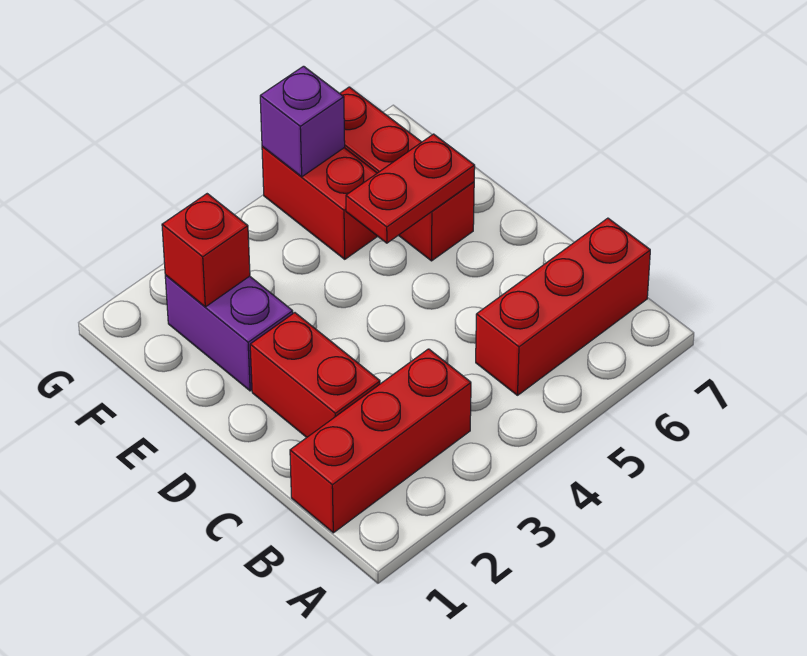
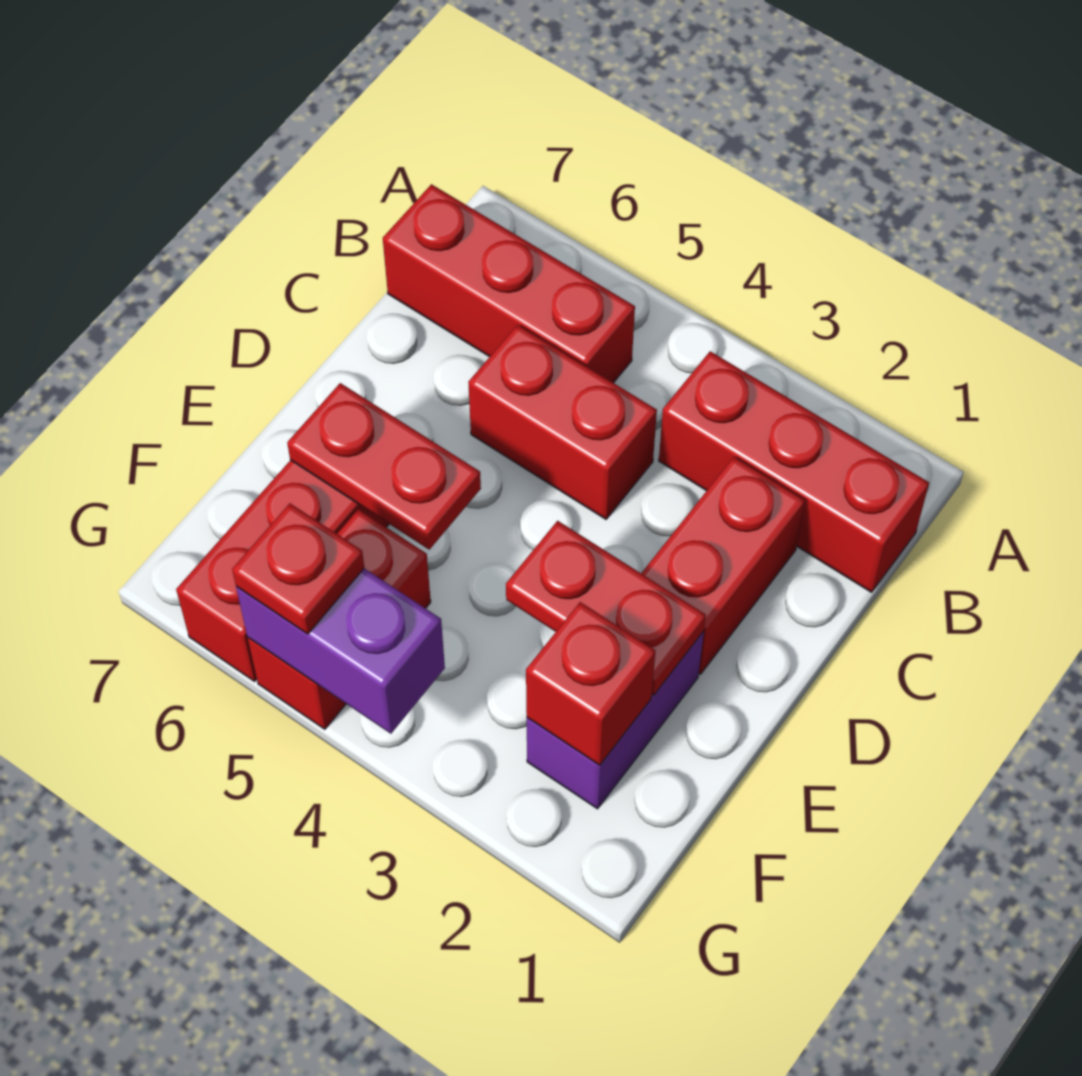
none -> red brick C4:C5 level 1
none -> red plate E2:E3 level 2
purple brick G5 level 2 -> purple brick G4:G5 level 2
none -> red plate G5 level 3

